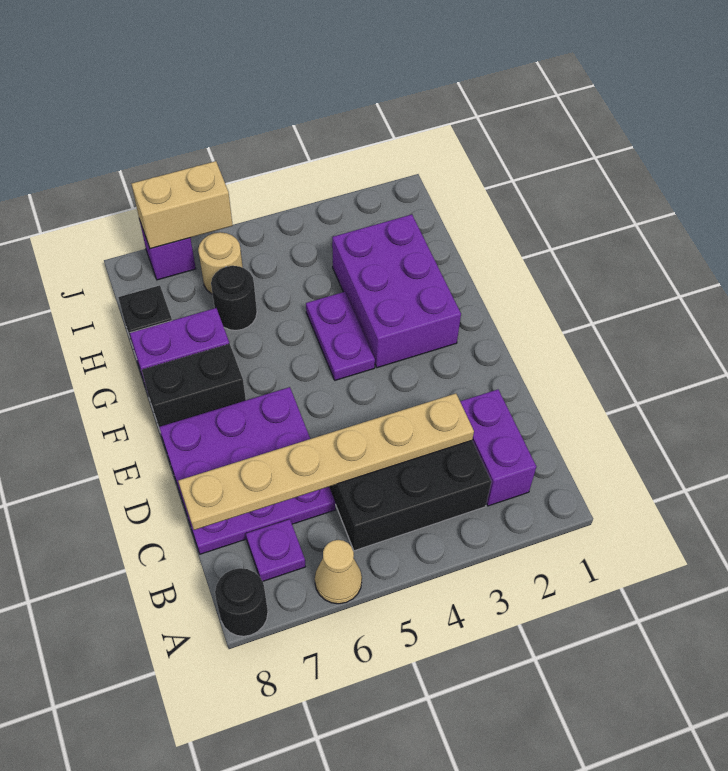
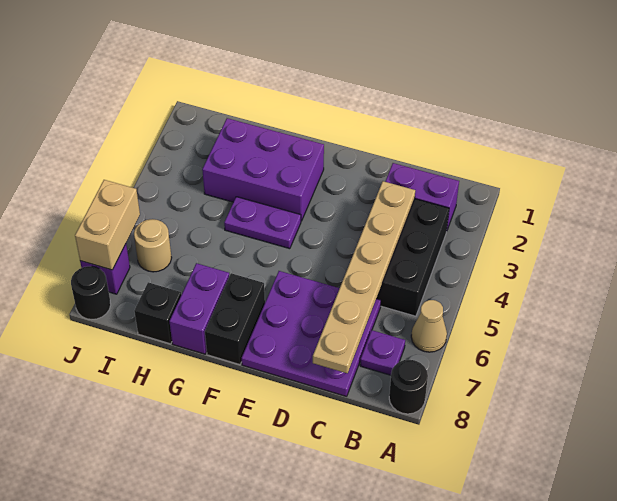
black round brick H6 level 1 -> black round brick J8 level 1

